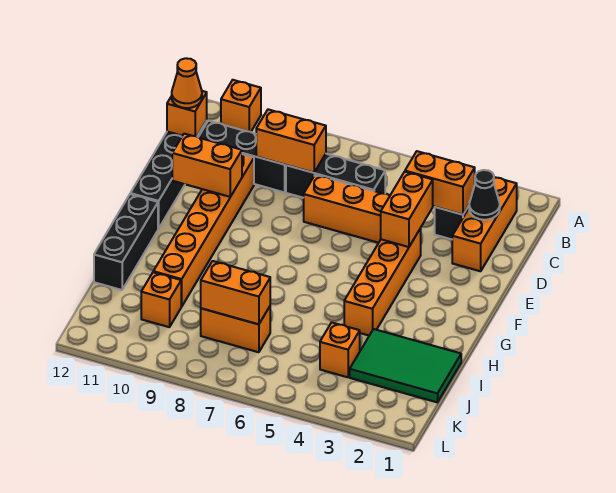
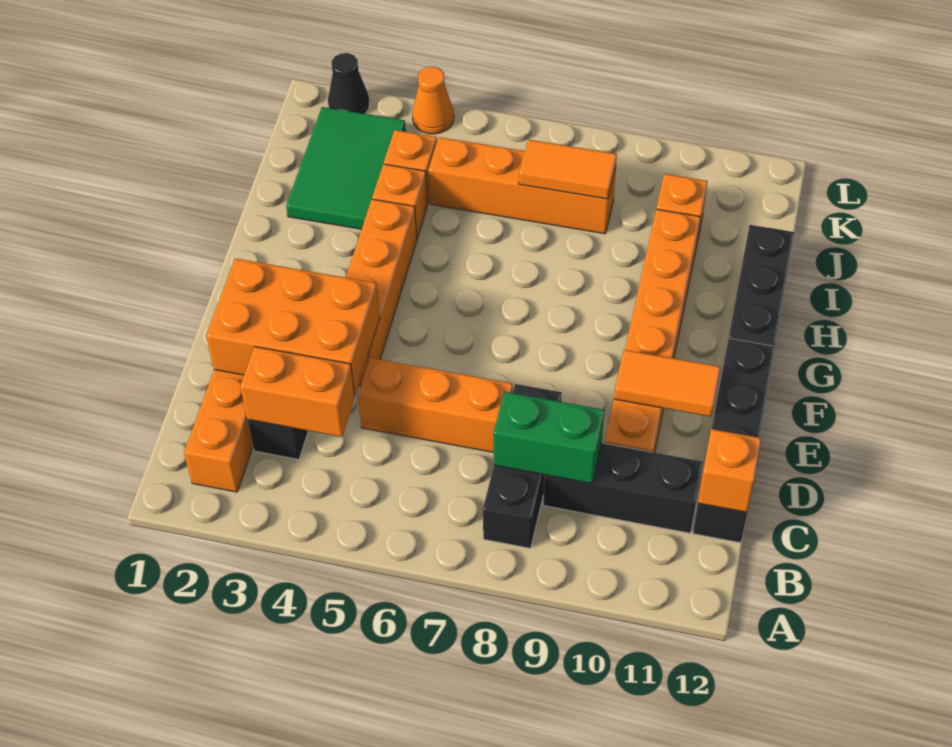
orange brick A11 level 1 -> orange brick I4 level 1
black cone C2 level 2 -> black cone L2 level 1
black brick C6:C8 level 1 -> black brick B8:D8 level 1
orange brick C8:C9 level 2 -> green brick C8:C9 level 2
orange cone C12 level 3 -> orange cone L4 level 1
orange brick D4:E4 level 2 -> orange brick D2:E4 level 2
orange brick E10:E11 level 2 -> orange tile E10:E11 level 2
green tile I1:J3 level 1 -> green tile I2:K3 level 1
orange brick J7:J8 level 1 -> orange brick J5:J8 level 1
orange brick J7:J8 level 2 -> orange tile J7:J8 level 2

